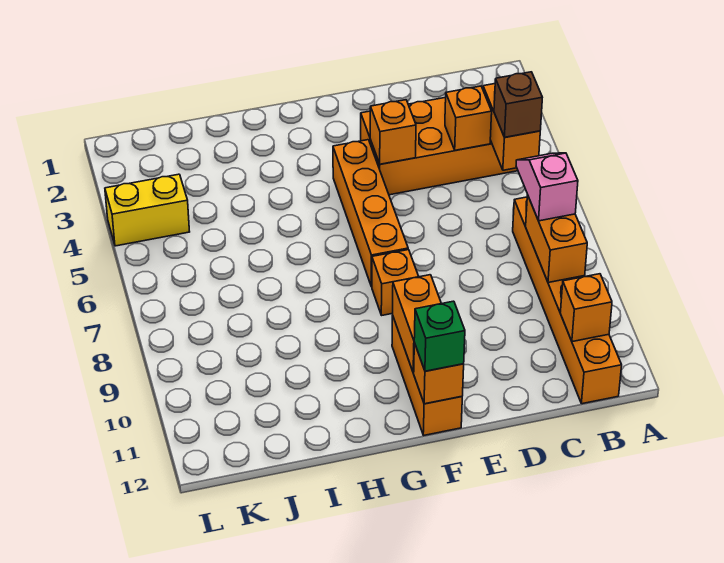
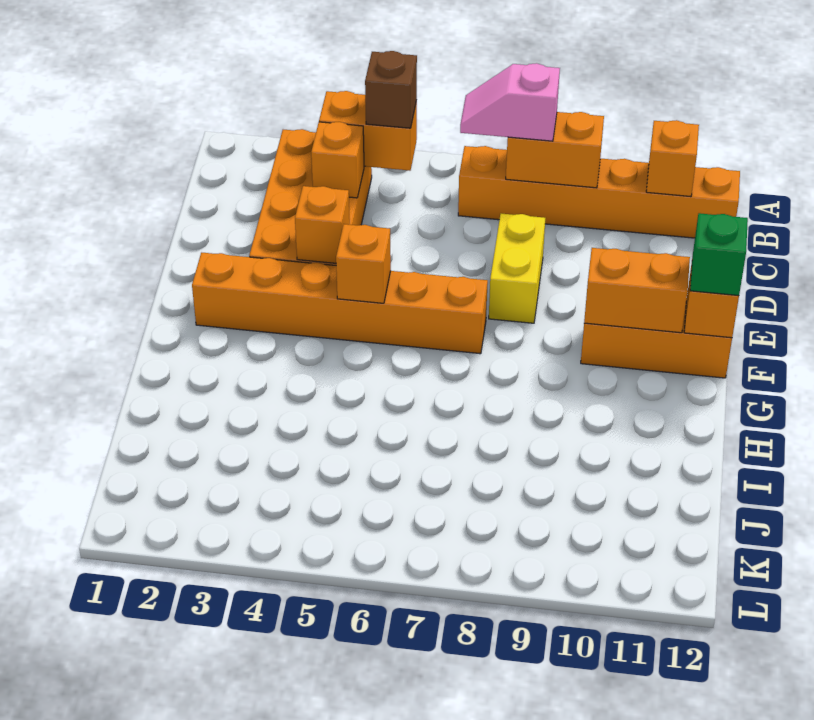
orange brick F4:F7 level 1 -> orange brick F2:F7 level 1
orange brick F8 level 1 -> orange brick F5 level 2
yellow brick K4:L4 level 1 -> yellow brick D8:E8 level 1

